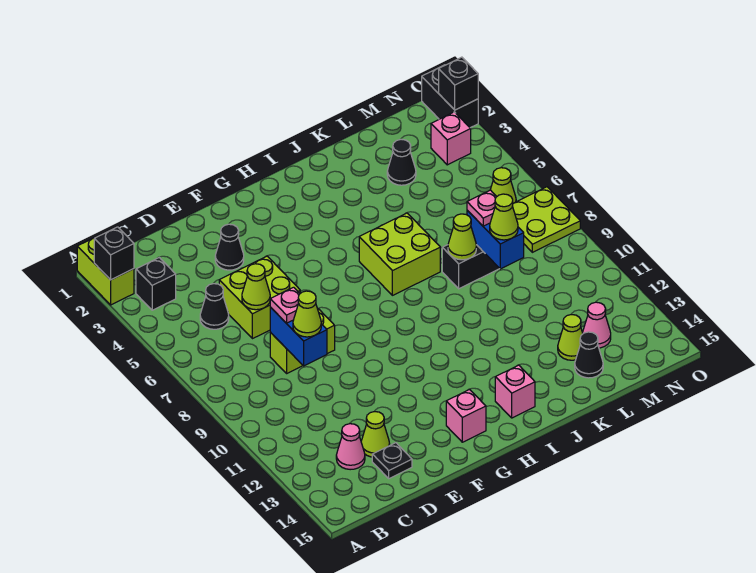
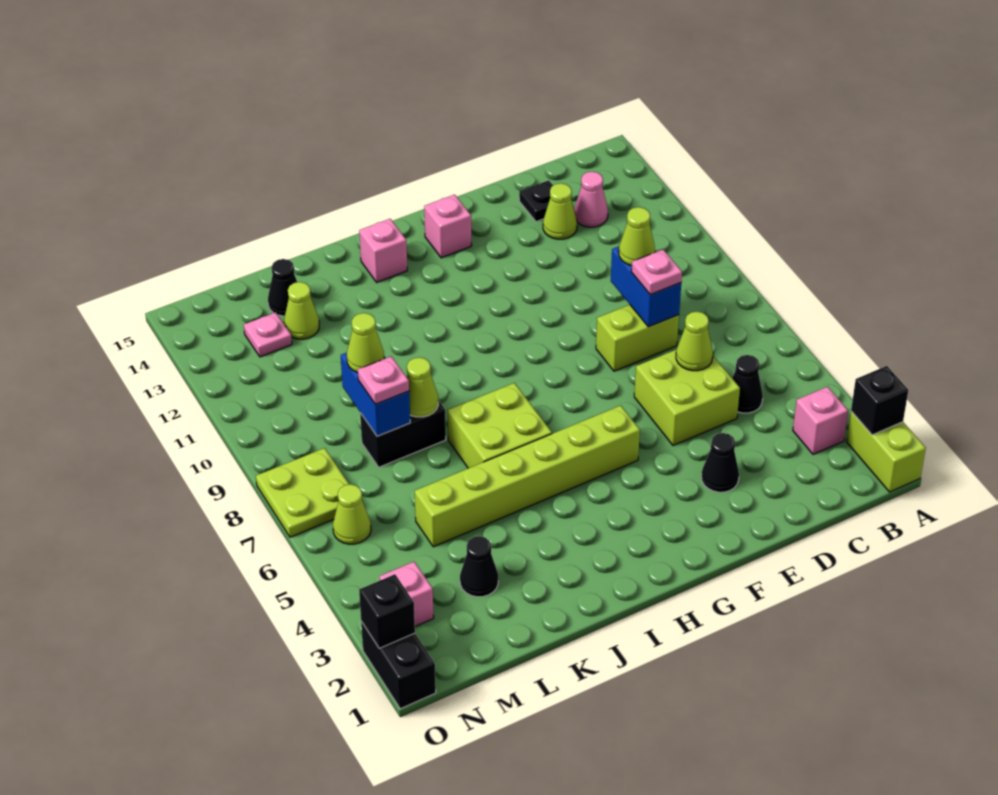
black brick B3 level 1 -> pink brick B3 level 1
none -> lime brick G5:L5 level 1
pink cone M13 level 1 -> pink plate M13 level 1

